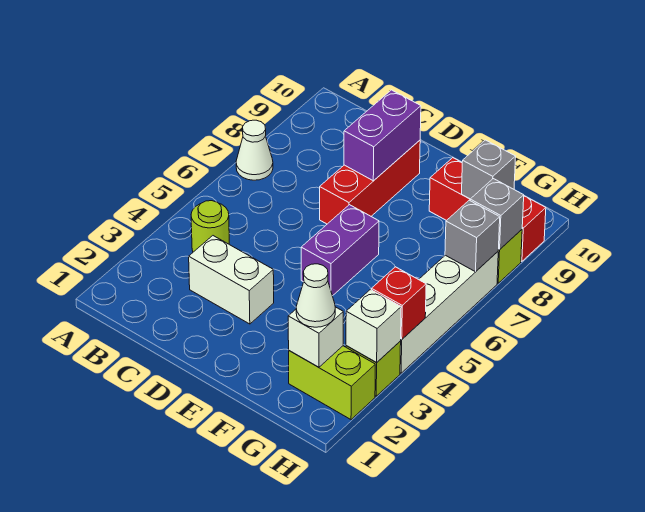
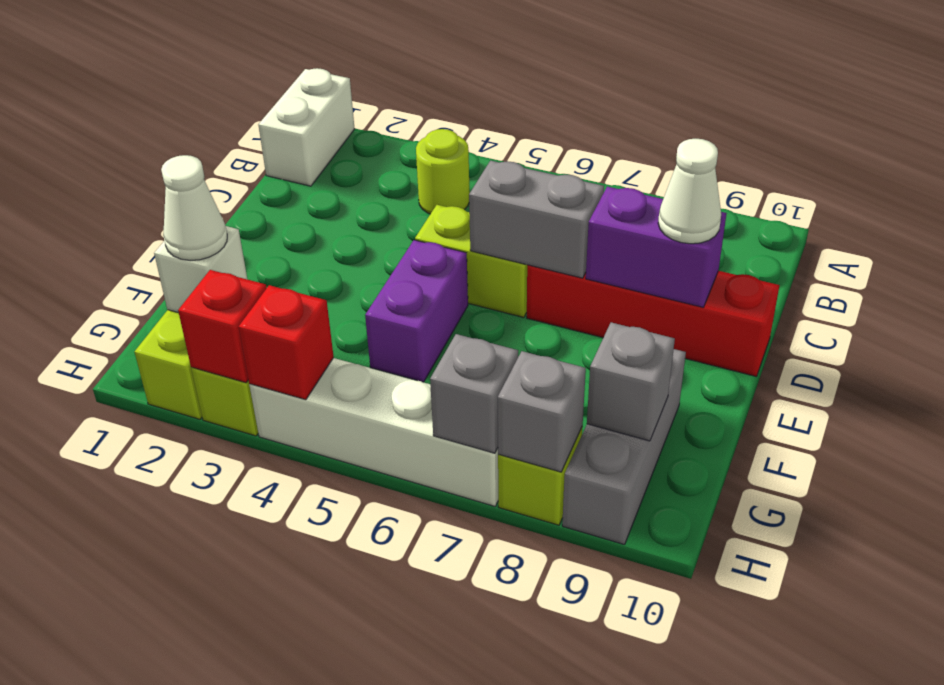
white cone A7 level 1 -> white cone D9 level 3
white brick C3:D3 level 1 -> white brick A1:B1 level 1
none -> lime brick D5:D6 level 1
none -> grey brick D6:D7 level 2
red brick D7:D9 level 1 -> red brick D7:D10 level 1
purple brick E5:E6 level 1 -> purple brick E5:F5 level 1
red brick F9:H9 level 1 -> grey brick F9:H9 level 1
white brick H3 level 2 -> red brick H3 level 2

